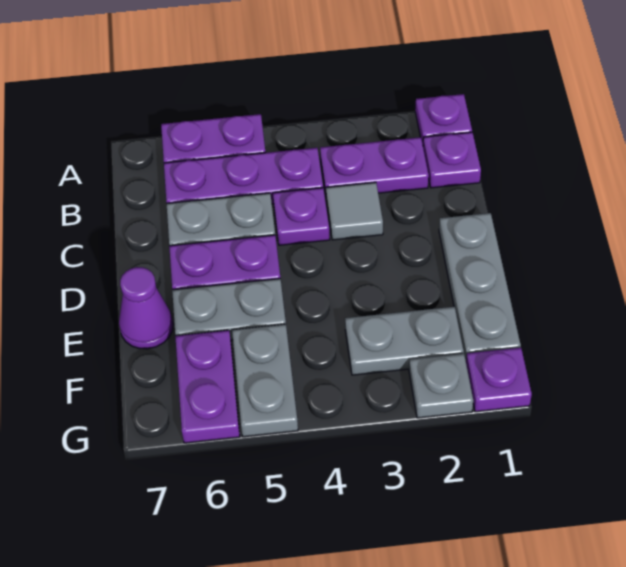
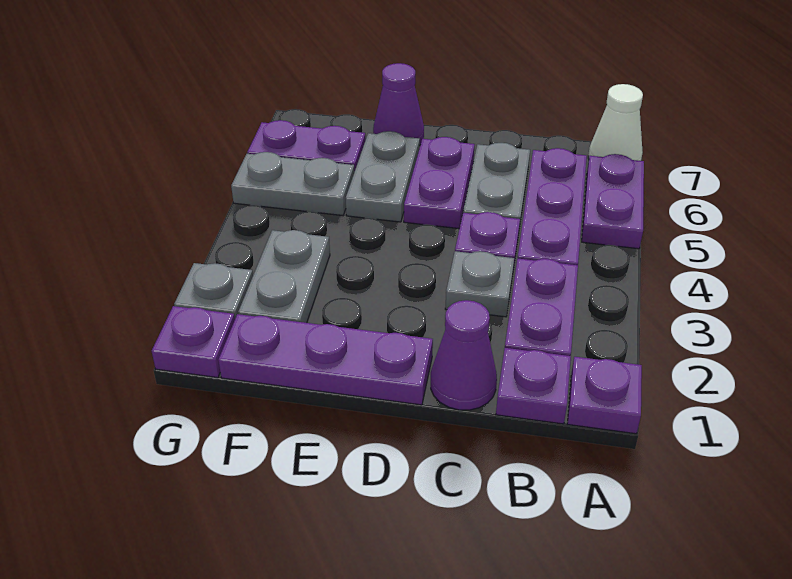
none -> white cone A7 level 1
none -> purple cone C1 level 1
grey tile C3 level 1 -> grey plate C3 level 1
grey plate D1:F1 level 1 -> purple plate D1:F1 level 1

